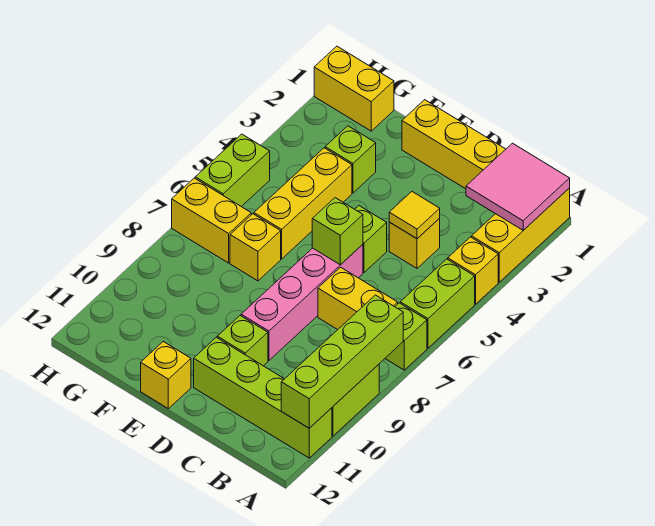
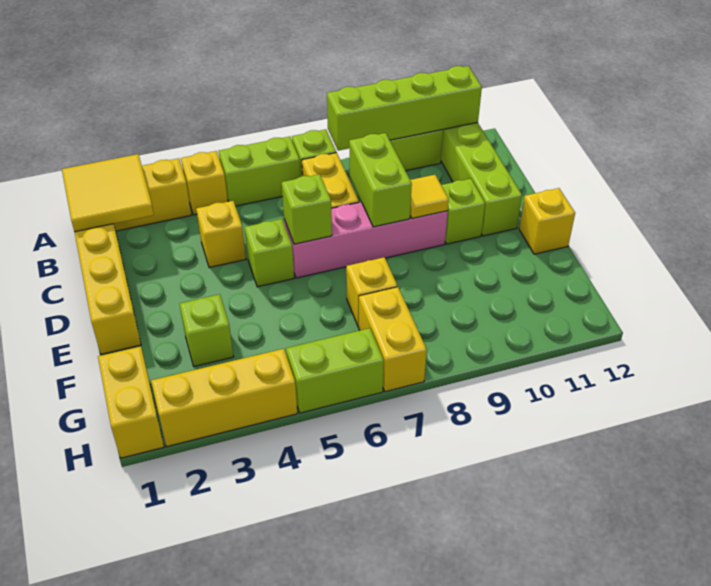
pink tile A1:B2 level 2 -> yellow tile A1:B2 level 2
yellow tile C4 level 2 -> yellow tile D9 level 2
none -> lime brick C8:D8 level 2
yellow brick F4:F6 level 1 -> yellow brick H2:H4 level 1

